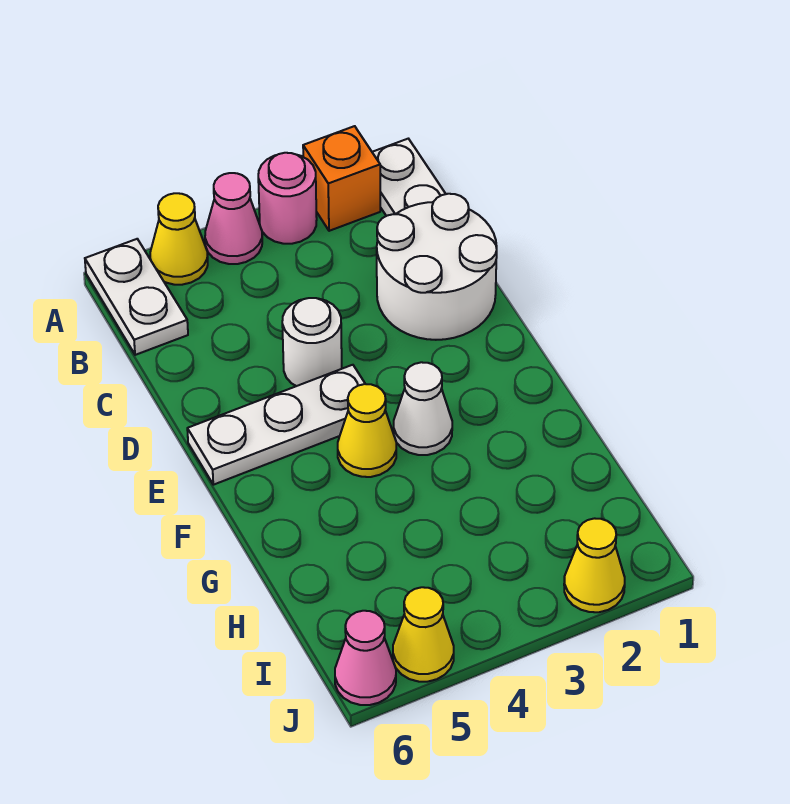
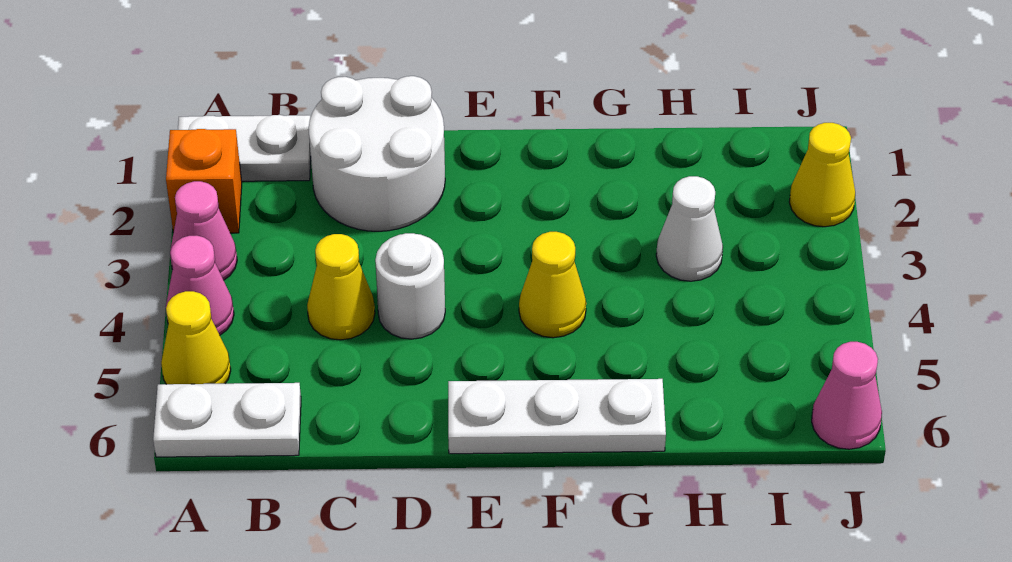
pink round brick A3 level 1 -> pink cone A3 level 1
white plate E4:E6 level 1 -> white plate E6:G6 level 1
white cone F3 level 1 -> white cone H3 level 1
yellow cone J5 level 1 -> yellow cone C4 level 1

